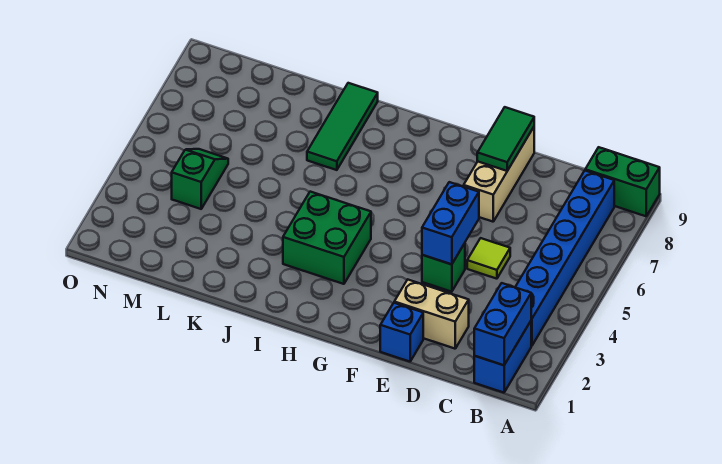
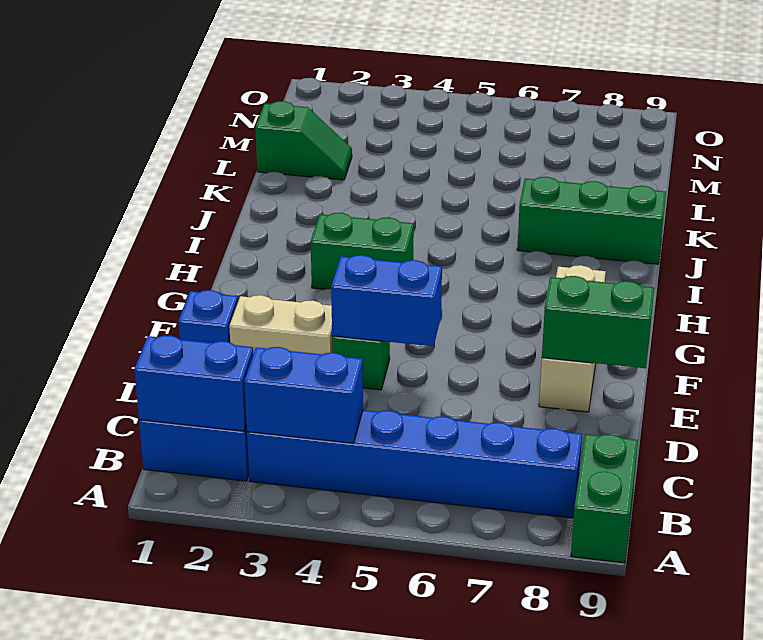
none -> blue brick B3:B4 level 2
tan brick D2:E2 level 1 -> tan brick E2:E3 level 1
lime tile D5 level 1 -> none
tan brick E7:E9 level 1 -> tan brick E8:G8 level 1
green tile E8:E9 level 2 -> green brick E8:E9 level 2
green brick H3:I4 level 1 -> green brick H3:H4 level 1
green tile J7:J9 level 1 -> green brick J7:J9 level 1
green slope M4:M5 level 1 top 4 -> green slope L1:L2 level 1 top 1

